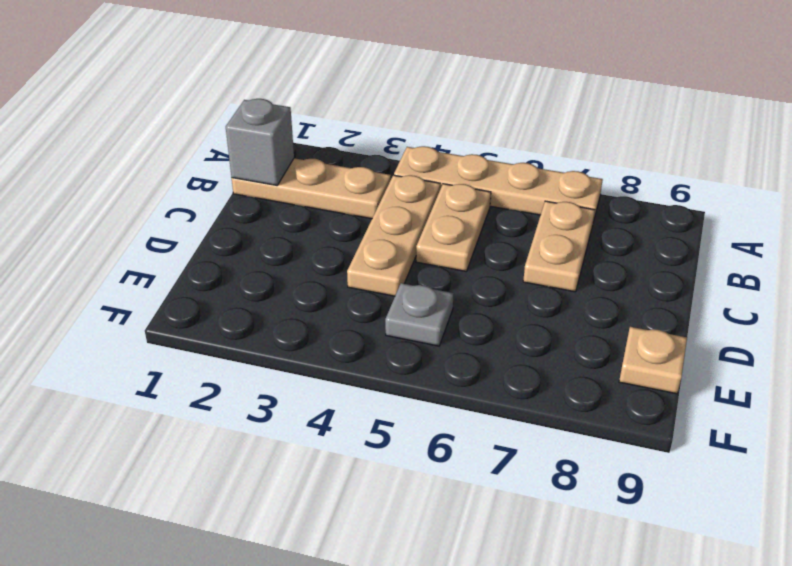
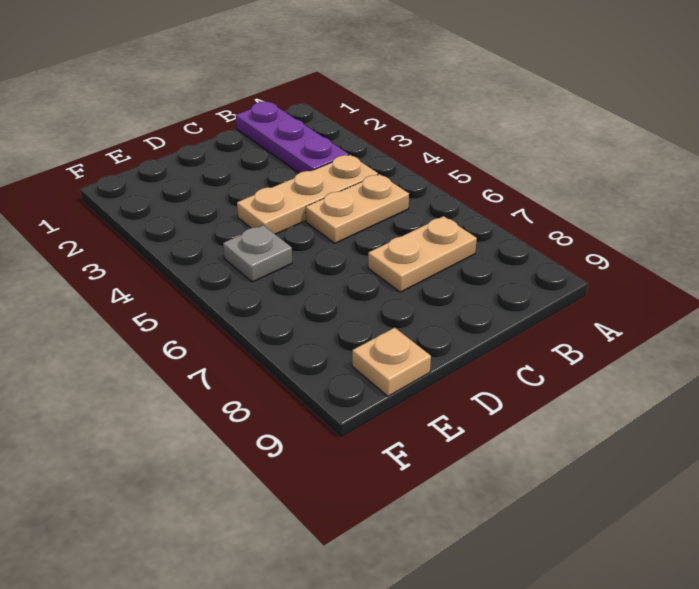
tan plate A4:A7 level 1 -> none
tan plate B1:B3 level 1 -> purple plate B1:B3 level 1
grey brick B1 level 2 -> none

